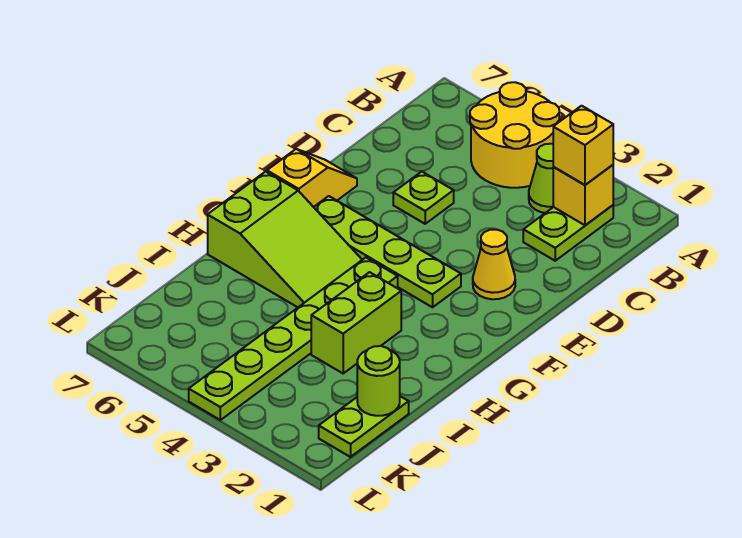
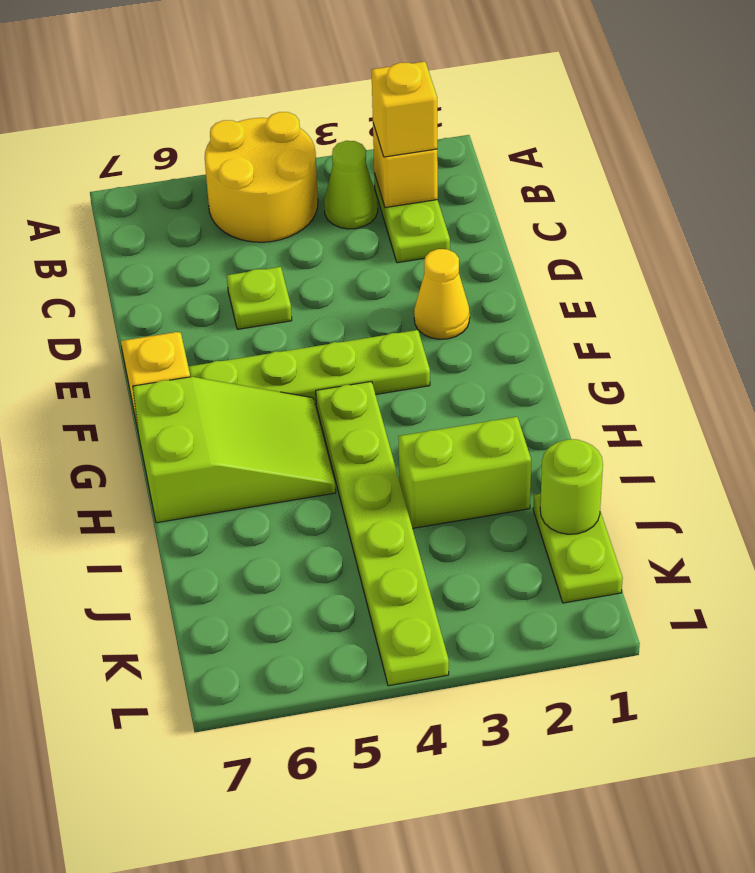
lime brick H3:I3 level 1 -> lime brick I2:I3 level 1

